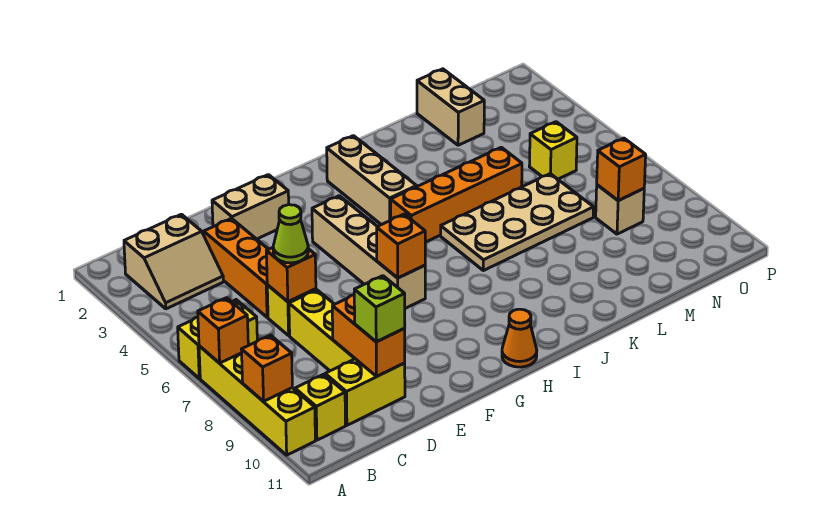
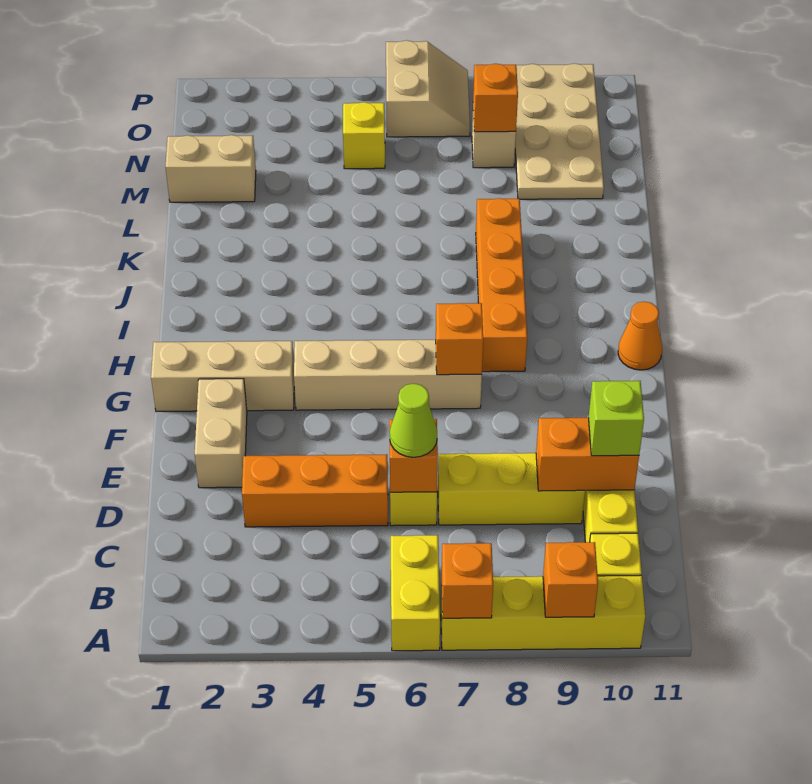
tan slope B2:C3 level 1 top 2 -> tan slope O6:P7 level 1 top 6
tan brick I2:I4 level 1 -> tan brick G1:G3 level 1
orange brick I5:L5 level 1 -> orange brick H8:K8 level 1
tan plate J6:M7 level 1 -> tan plate M9:P10 level 1

